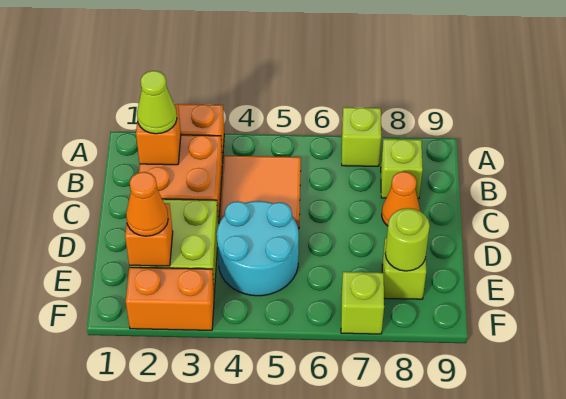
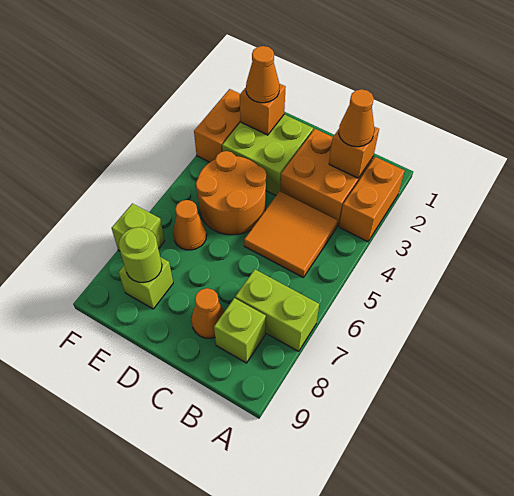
lime brick A7 level 1 -> lime brick A7:B7 level 1
lime cone B2 level 3 -> orange cone B2 level 3
cyan round brick D4:E5 level 1 -> orange round brick D4:E5 level 1
none -> orange cone E6 level 1

